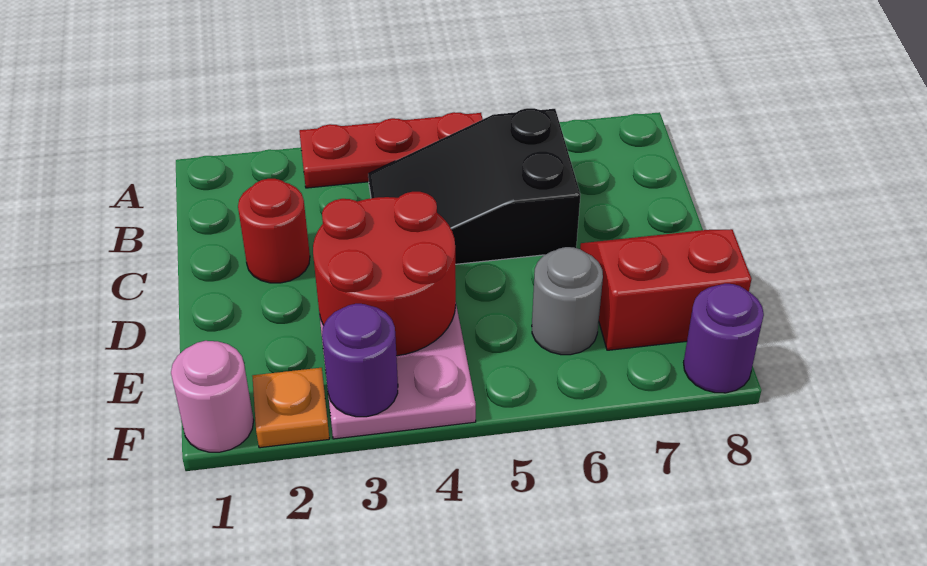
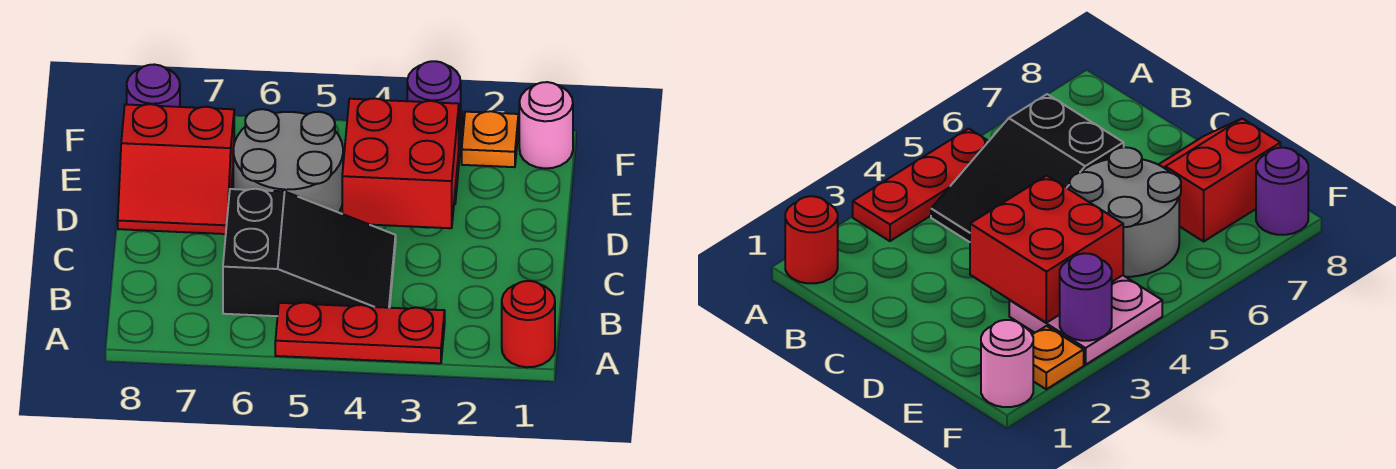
red round brick C2 level 1 -> red round brick A1 level 1
red round brick D3:E4 level 2 -> red brick D3:E4 level 2
grey round brick E6 level 1 -> grey round brick D5:E6 level 1

